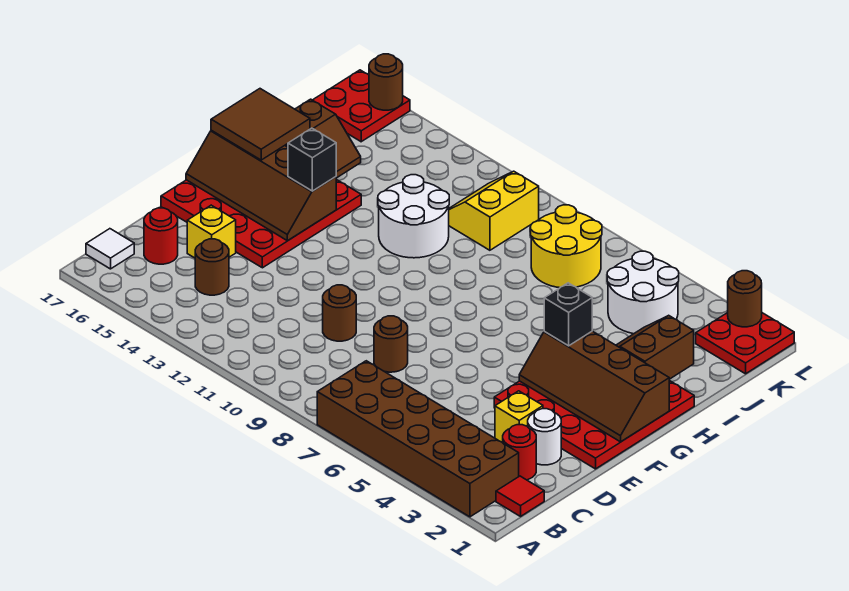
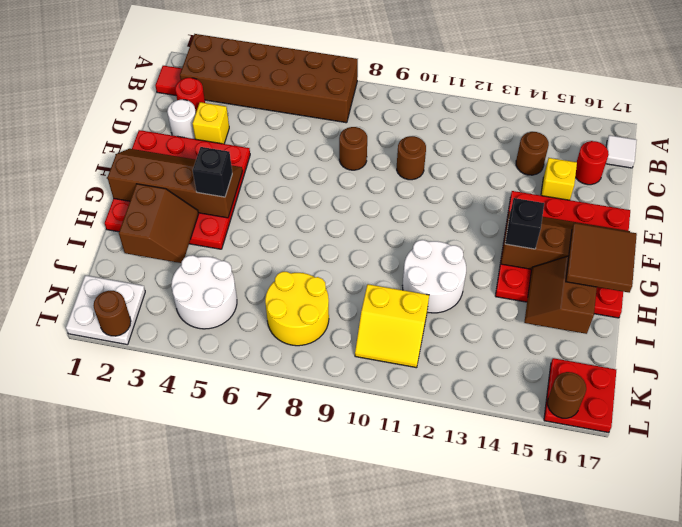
yellow slope J10:K11 level 1 top 10 -> yellow slope J10:K11 level 1 top J
red plate K1:L2 level 1 -> white plate K1:L2 level 1

